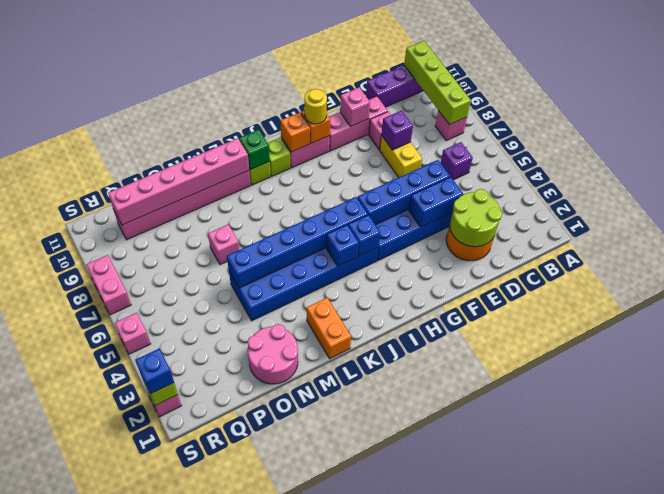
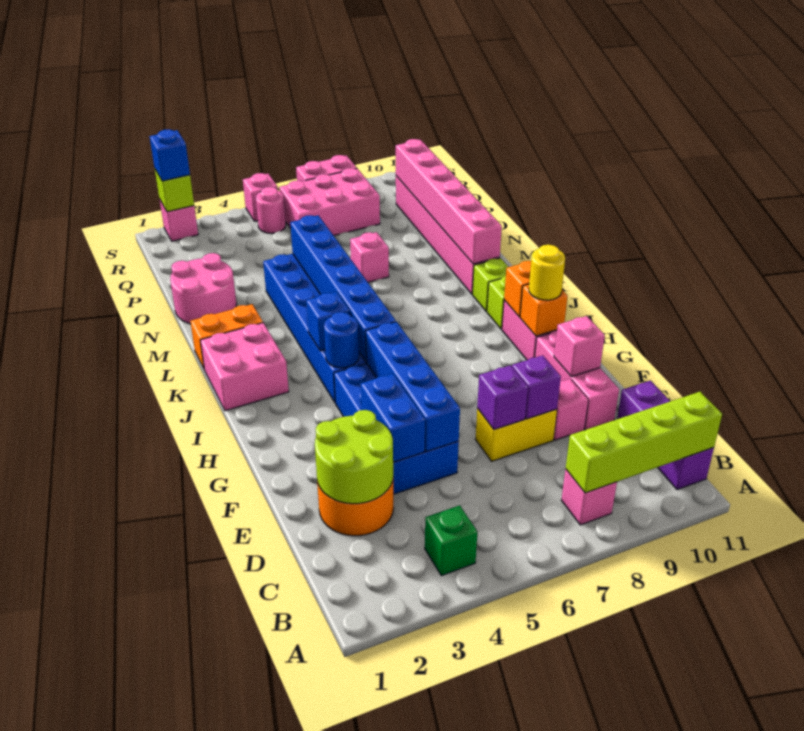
purple brick C6 level 1 -> purple brick E7 level 2
blue brick I4 level 2 -> blue round brick I4 level 2
none -> pink brick J1:K2 level 1
green brick K10 level 2 -> green brick B4 level 1
none -> pink brick Q6:R8 level 1
none -> pink round brick R5 level 1

